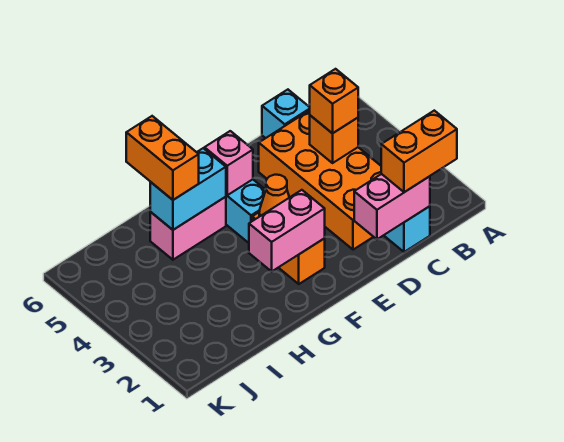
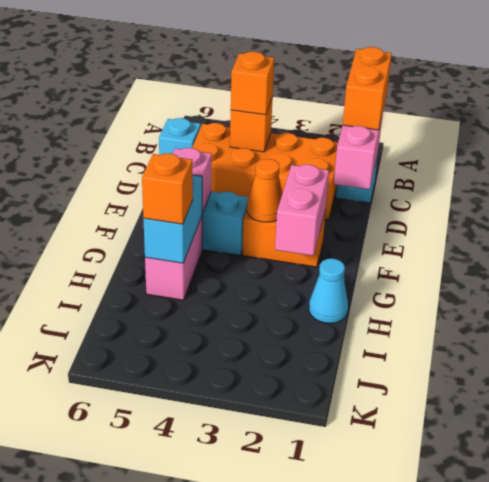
none -> cyan cone H1 level 1
orange brick H5:H6 level 3 -> orange brick H5 level 3

